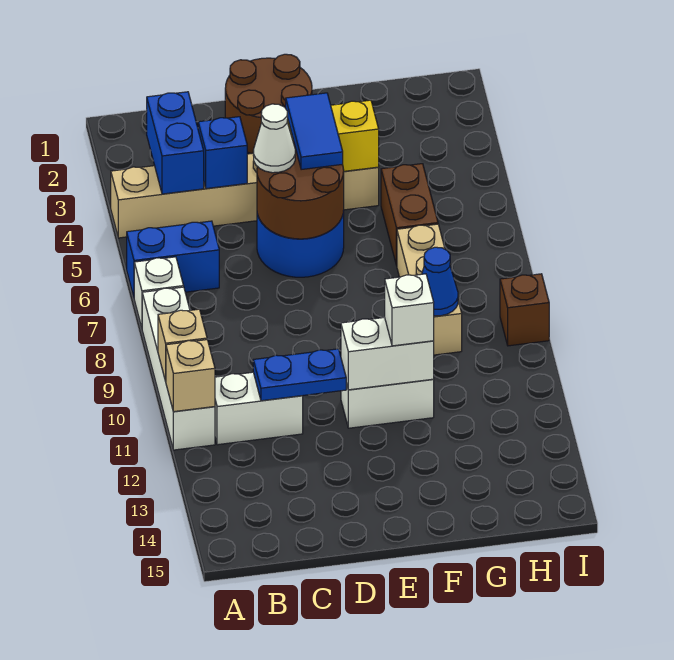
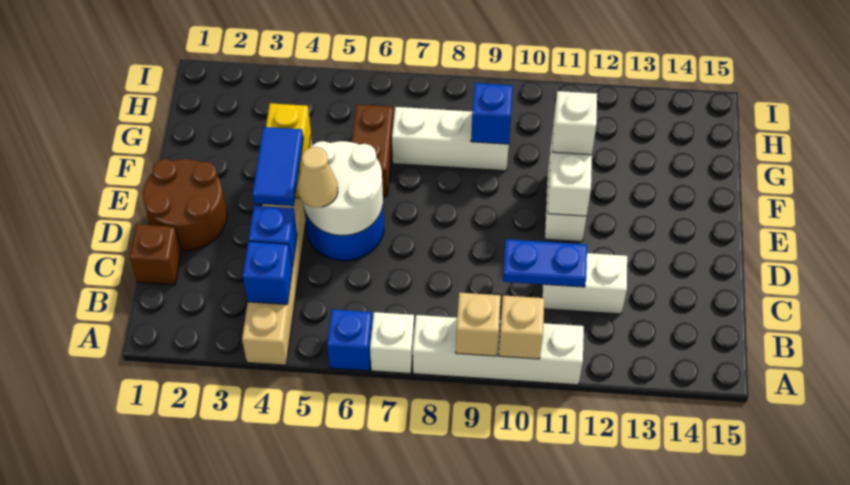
blue brick A6:B6 level 1 -> blue brick A6 level 1
tan brick A11 level 2 -> tan brick A9 level 2
blue brick B3:B4 level 2 -> blue brick B4 level 2
white brick B11:C11 level 1 -> white brick C11:C12 level 1
blue plate C11:D11 level 2 -> blue plate C10:C11 level 2
brown round brick D5:E6 level 2 -> white round brick D5:E6 level 2
white cone D5 level 3 -> tan cone D5 level 3
blue tile E4:E5 level 3 -> blue tile D4:E4 level 3
brown brick G5:G6 level 1 -> brown brick F6:G6 level 1
tan brick G7:G9 level 1 -> white brick G7:G9 level 1
blue cone G9 level 2 -> blue brick G9 level 2
brown brick I9 level 1 -> brown brick C1 level 1

